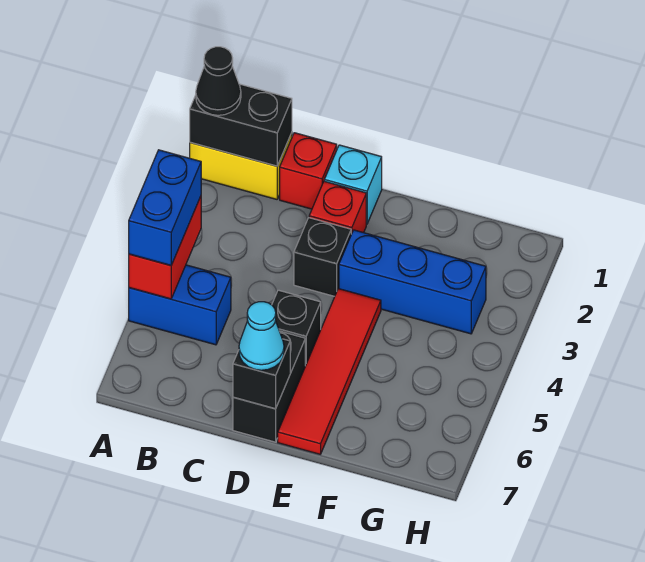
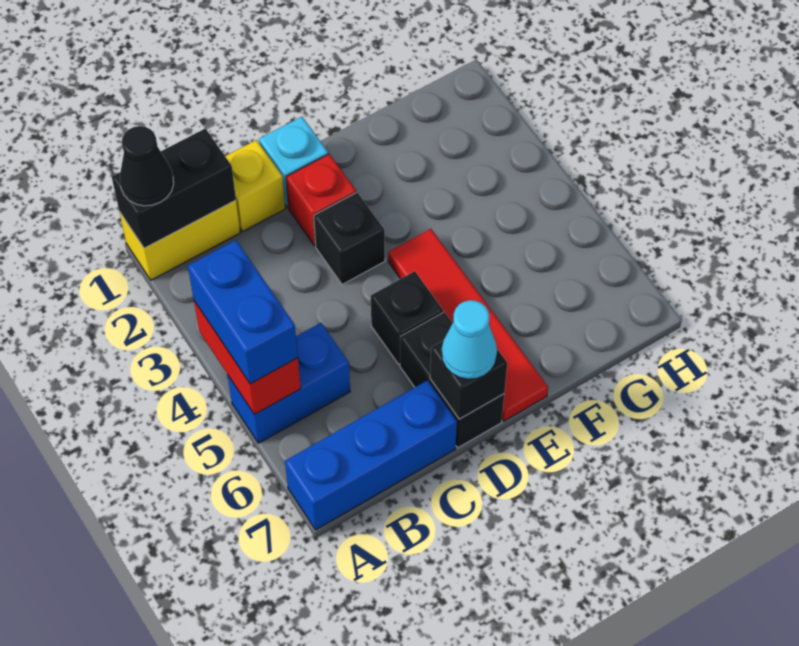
red brick C1 level 1 -> yellow brick C1 level 1
blue brick E3:G3 level 1 -> blue brick A7:C7 level 1

